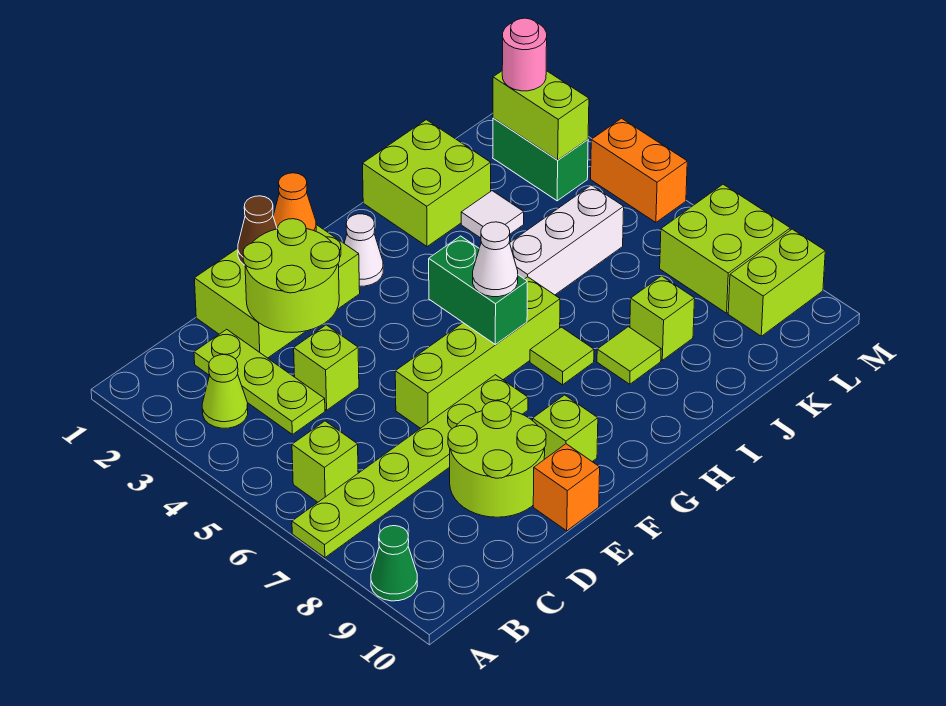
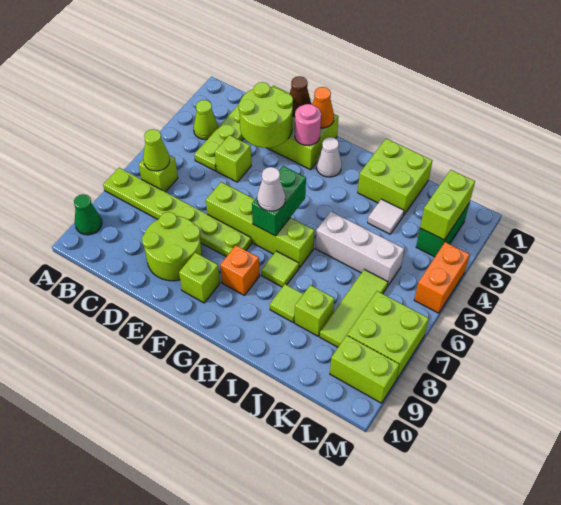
none -> lime cone B6 level 2
orange brick E10 level 1 -> orange brick G8 level 1
none -> lime tile K6:K8 level 1
pink round brick L2 level 3 -> pink round brick F2 level 2

